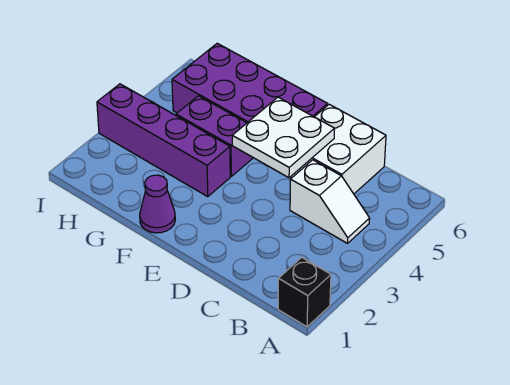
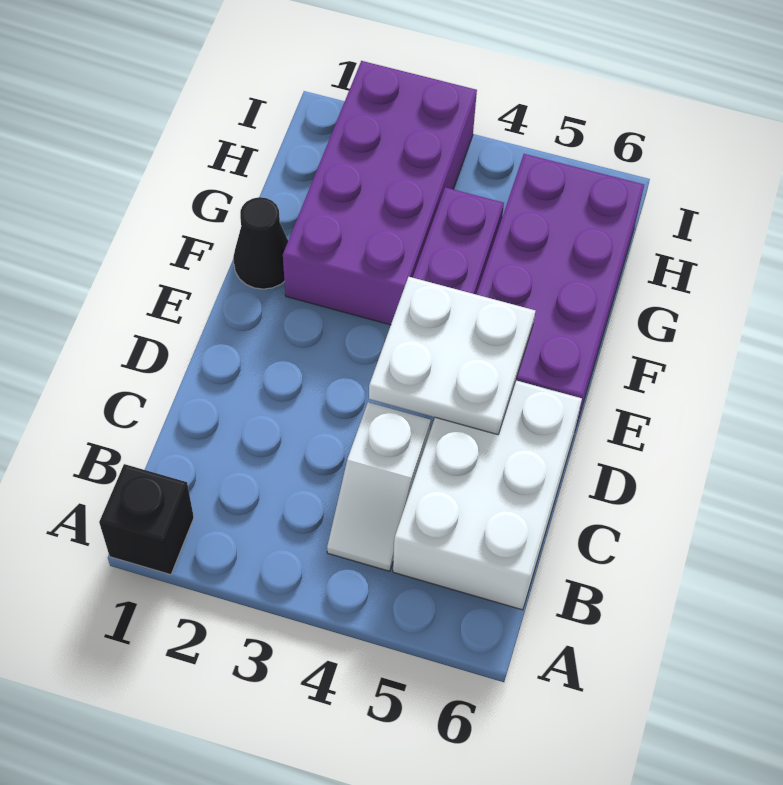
white brick C5:D6 level 1 -> white brick B5:D6 level 1
purple cone F1 level 1 -> black cone F1 level 1
purple brick F3:I3 level 1 -> purple brick F2:I3 level 1

